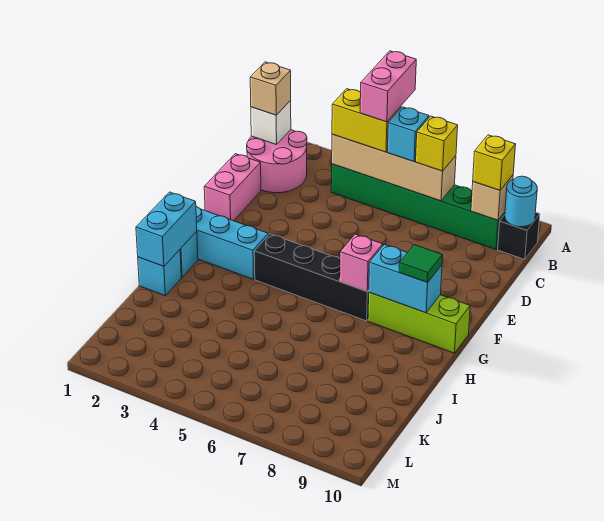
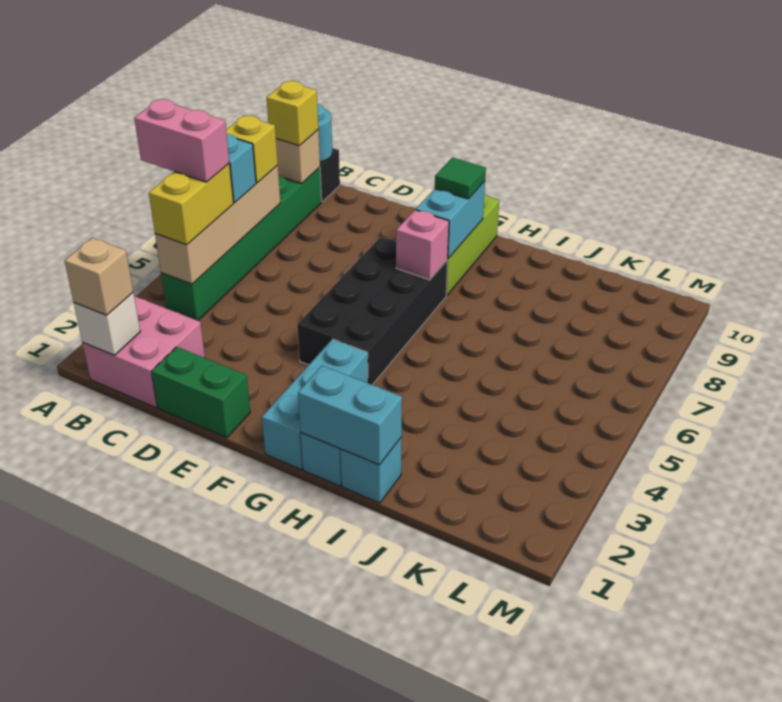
pink round brick B1:C2 level 1 -> pink brick B1:C2 level 1
pink brick D1:E1 level 1 -> green brick D1:E1 level 1
black brick G4:G7 level 1 -> black brick F4:G7 level 1

